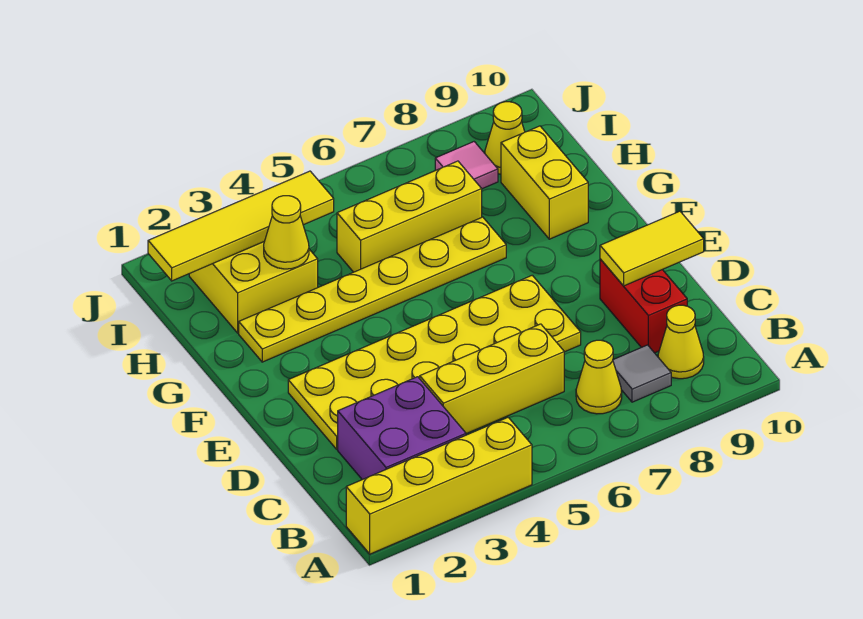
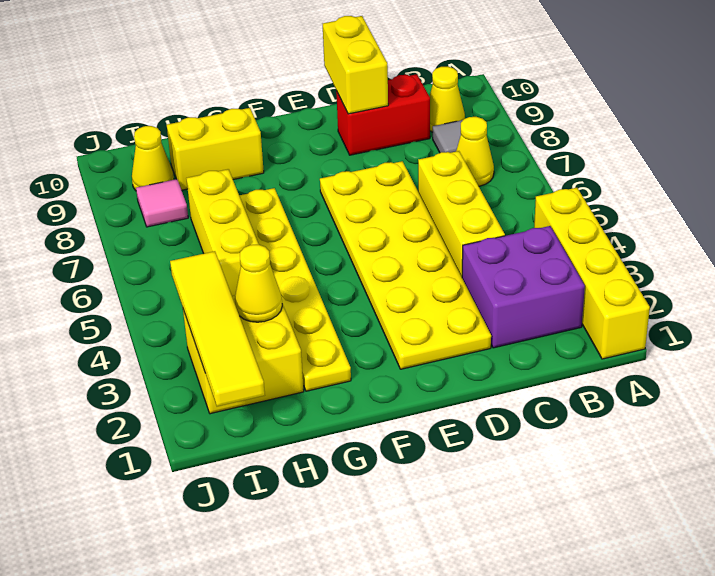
yellow tile D9:D10 level 2 -> yellow brick D9:D10 level 2

